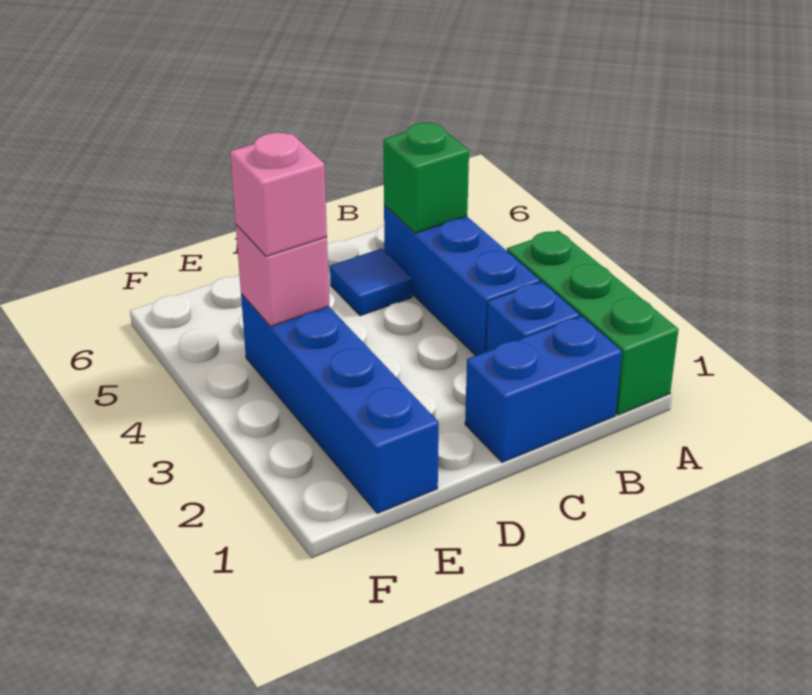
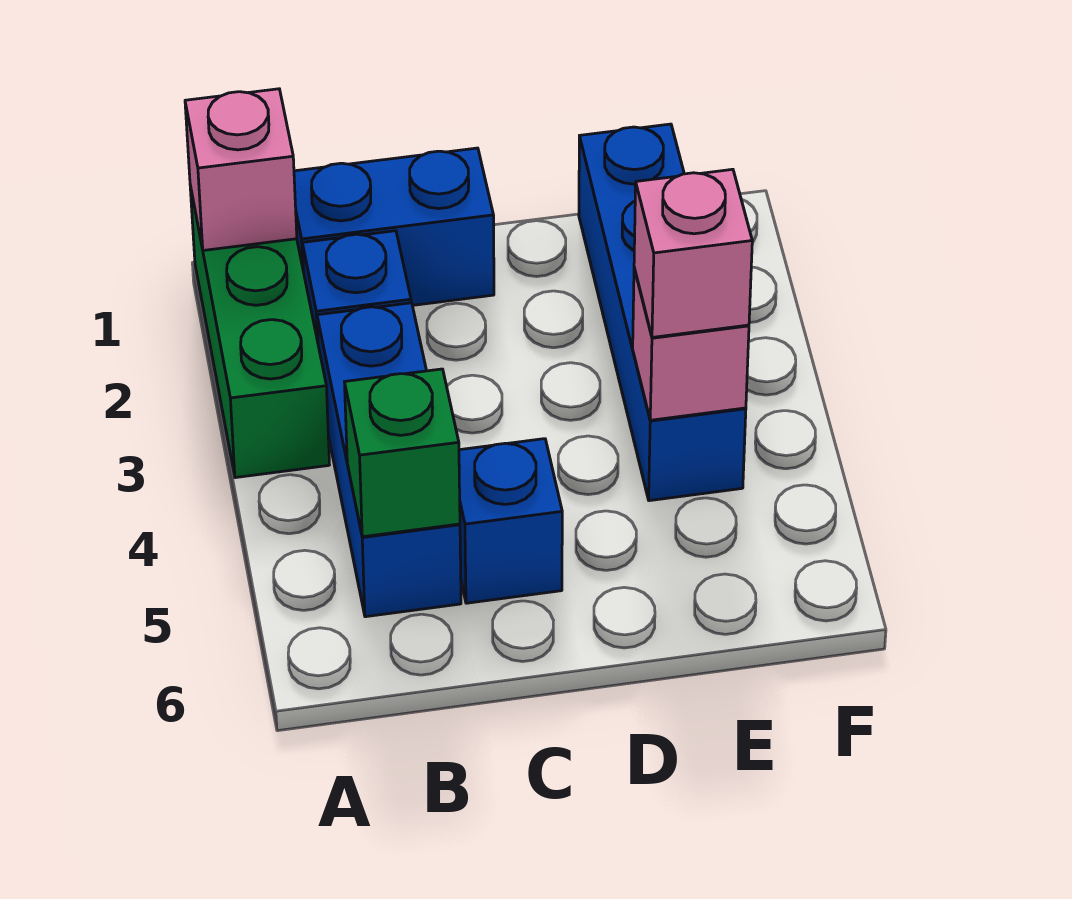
none -> pink brick A1 level 2
blue tile C5 level 1 -> blue brick C5 level 1

